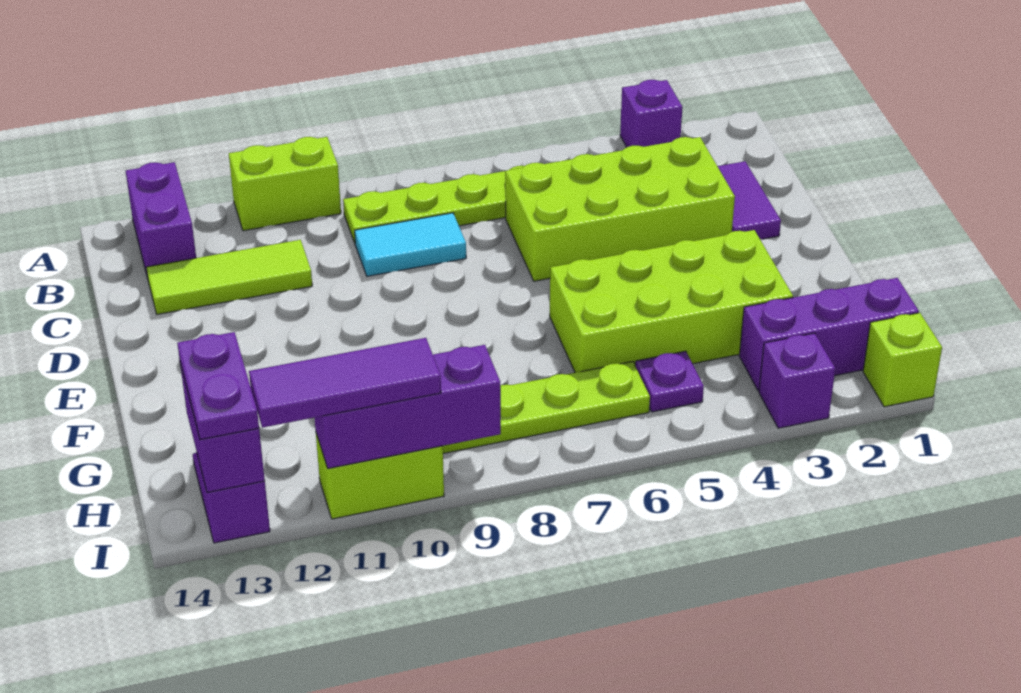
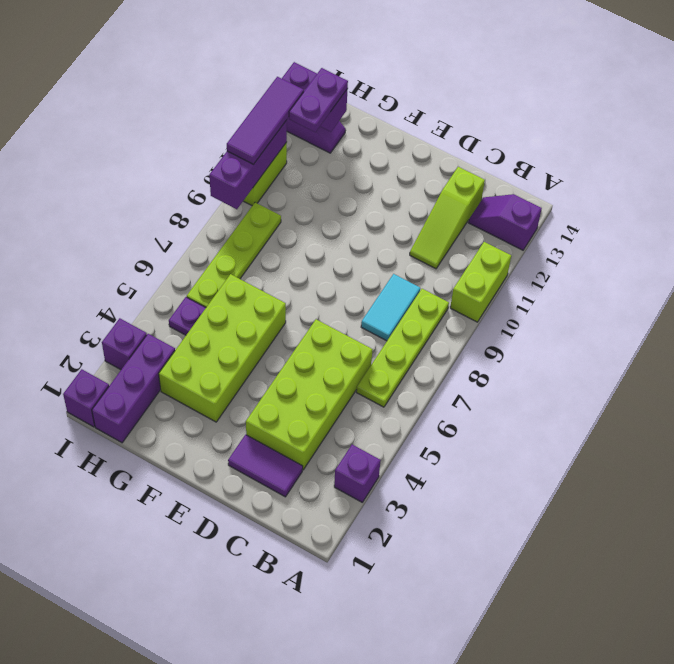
purple brick A13:B13 level 1 -> purple slope A13:B13 level 1 top A
lime tile C11:C13 level 1 -> lime slope C11:C13 level 1 top 13
purple plate H13:I13 level 3 -> purple plate H12:H13 level 3
lime brick I1 level 1 -> purple brick I1 level 1

